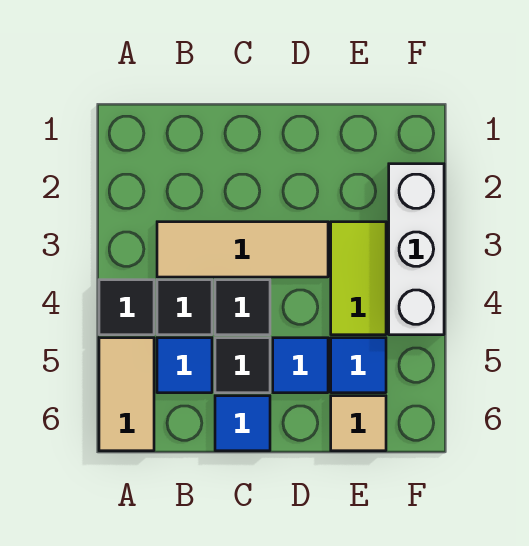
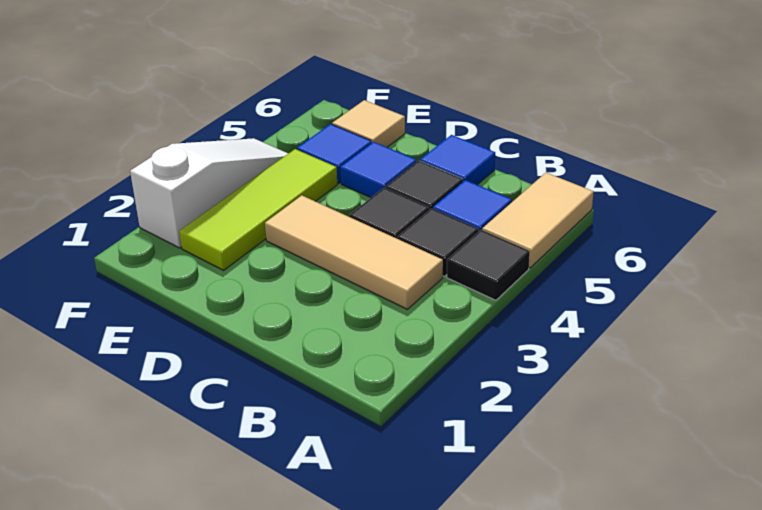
lime tile E3:E4 level 1 -> lime tile E2:E4 level 1
white brick F2:F4 level 1 -> white slope F2:F4 level 1 top 2

